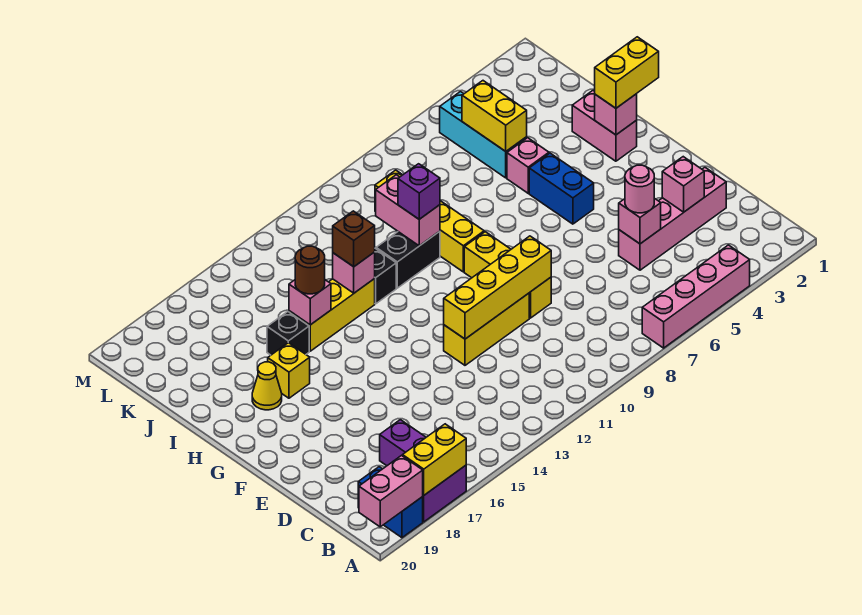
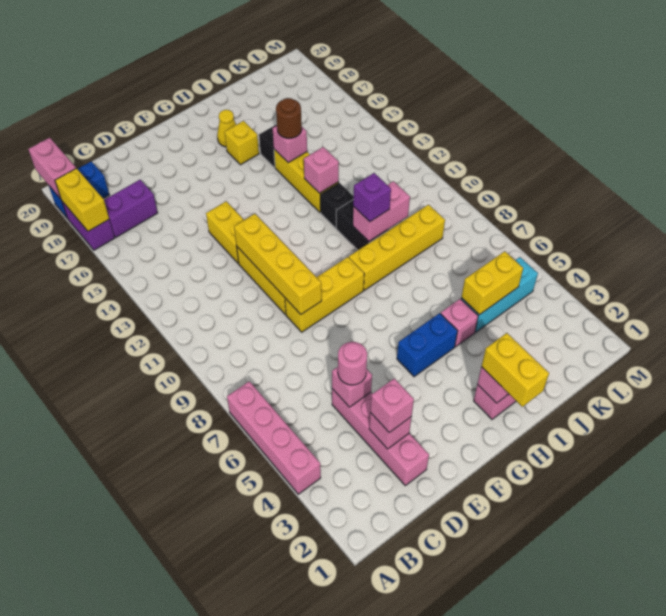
none -> pink brick D3 level 3
none -> yellow brick E13:E14 level 1
brown brick I13 level 3 -> none

